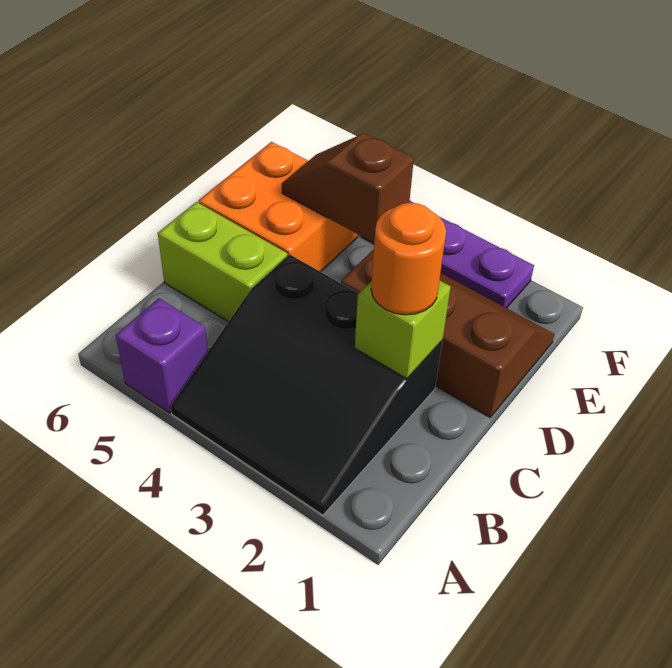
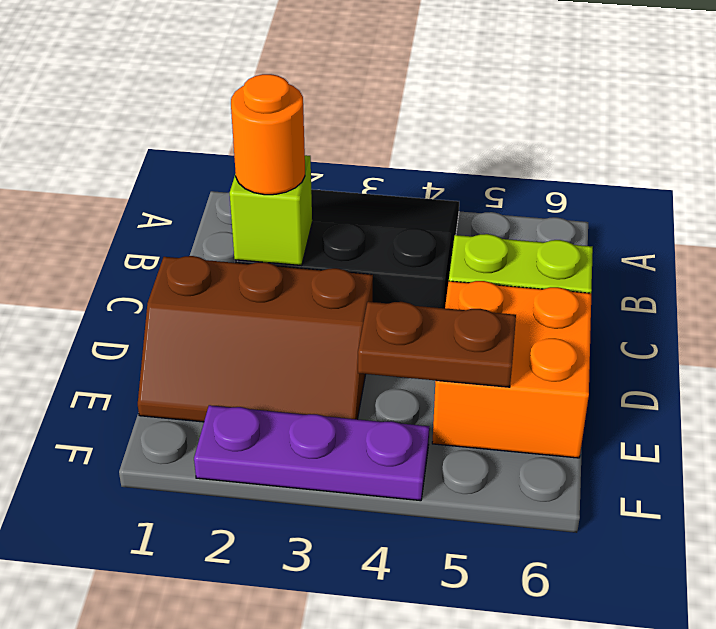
purple brick A5 level 1 -> none
brown slope E4:E5 level 2 top 4 -> brown plate E4:E5 level 2

